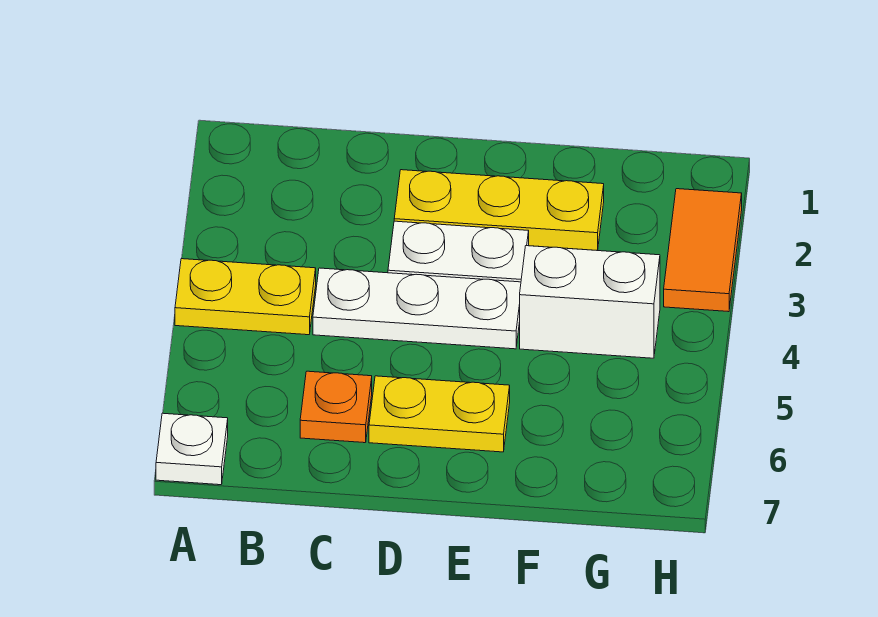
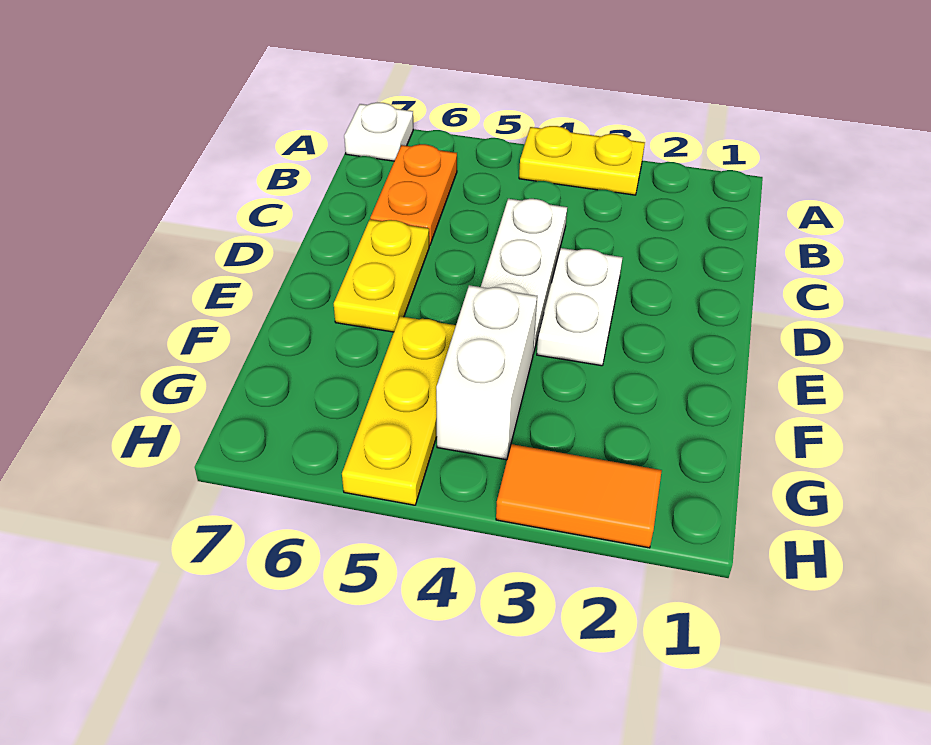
yellow plate A4:B4 level 1 -> yellow plate A3:A4 level 1
orange plate C6 level 1 -> orange plate B6:C6 level 1
yellow plate D2:F2 level 1 -> yellow plate F5:H5 level 1

